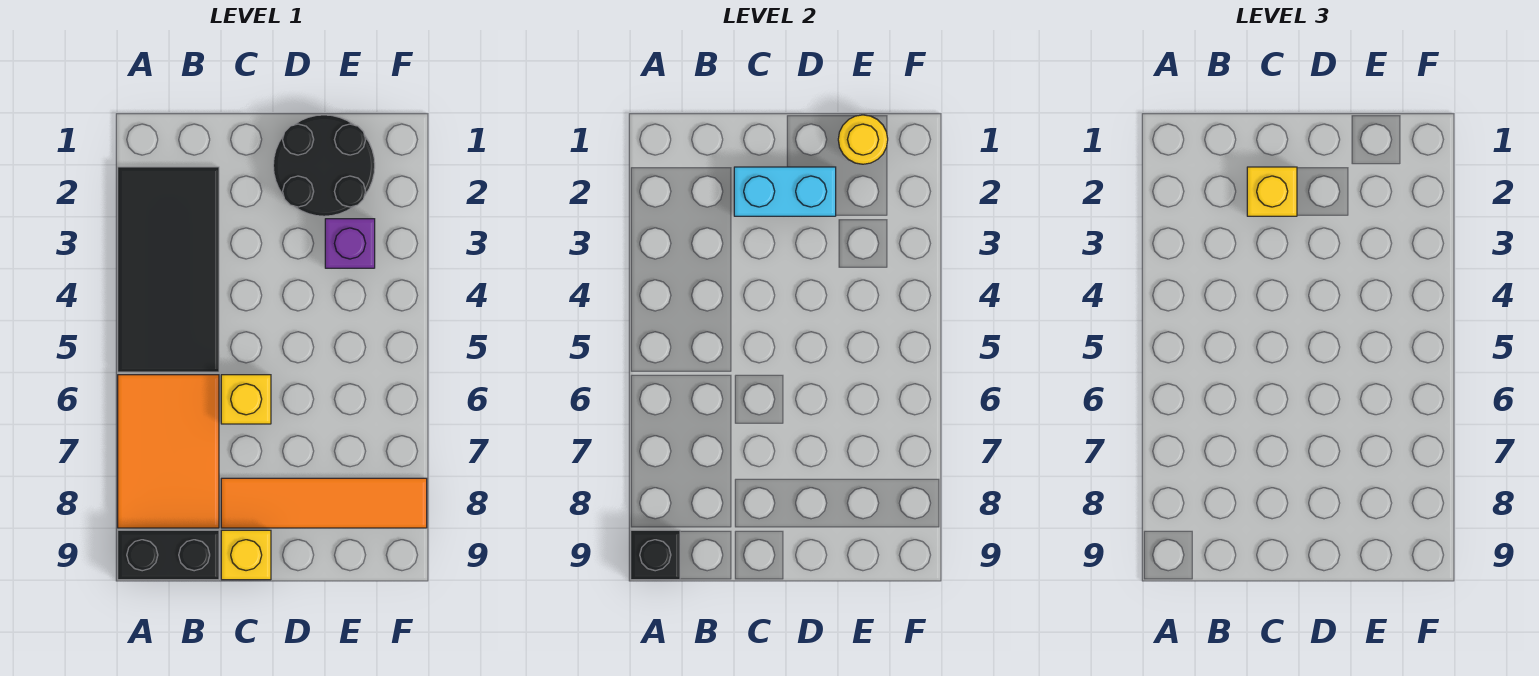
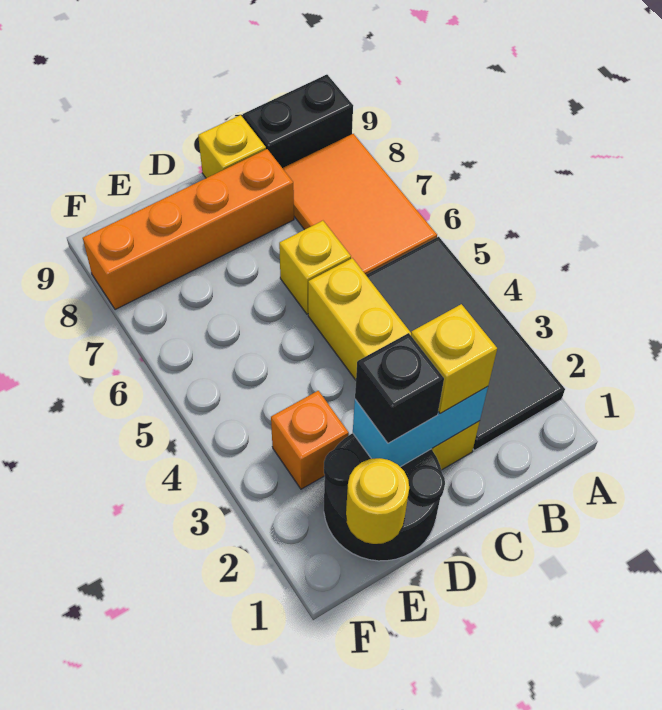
black brick A9 level 2 -> black brick D2 level 3
none -> yellow brick C2:C5 level 1
orange tile C8:F8 level 1 -> orange brick C8:F8 level 1
purple brick E3 level 1 -> orange brick E3 level 1

